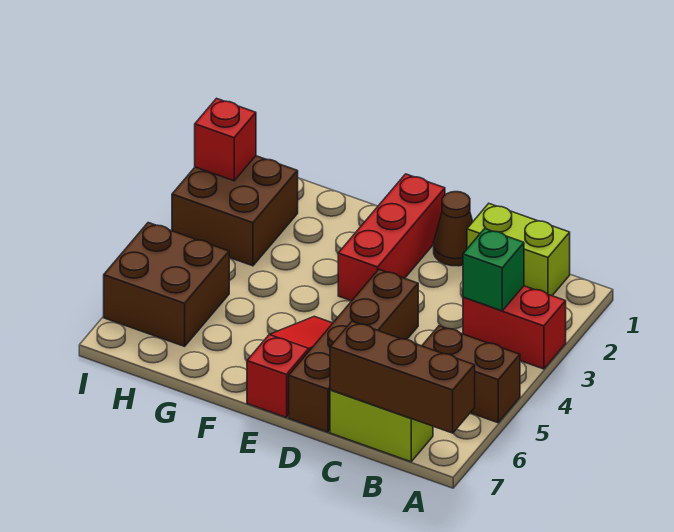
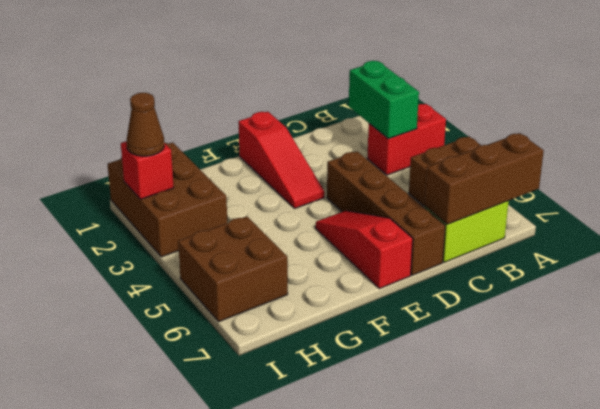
lime brick B1:C1 level 1 -> none
green brick B3 level 2 -> green brick B2:B3 level 2
brown cone D1 level 1 -> brown cone I2 level 3
red brick E1:E3 level 1 -> red slope E1:E3 level 1 top 1
brown brick H2:I3 level 1 -> brown brick H1:I3 level 1

